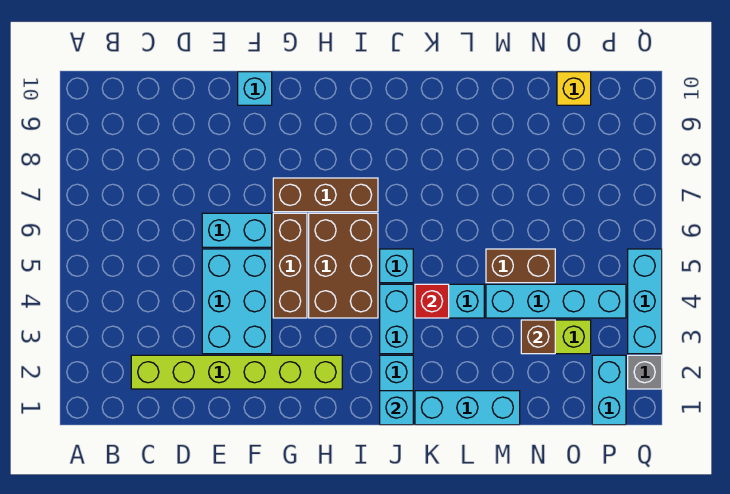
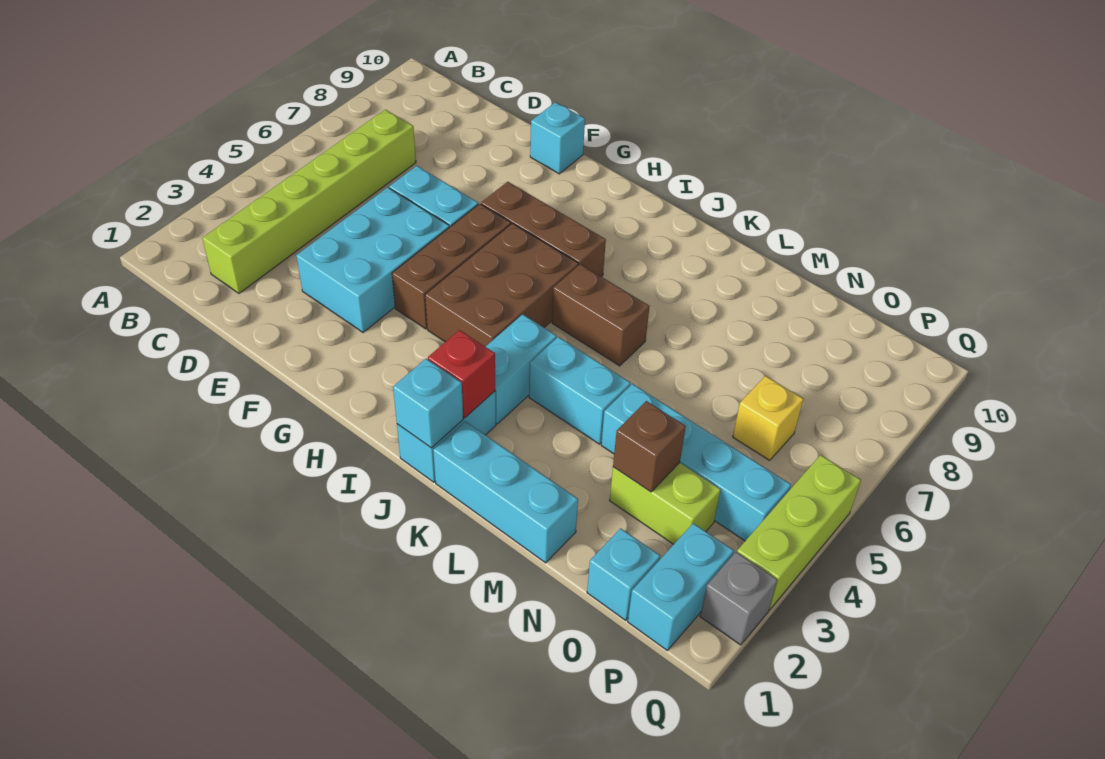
lime brick C2:H2 level 1 -> lime brick C2:C7 level 1
cyan brick J5 level 1 -> cyan brick O1 level 1
red brick K4 level 2 -> red brick J2 level 2
brown brick M5:N5 level 1 -> brown brick J6:K6 level 1
yellow brick O10 level 1 -> yellow brick O6 level 1
cyan brick Q3:Q5 level 1 -> lime brick Q3:Q5 level 1

